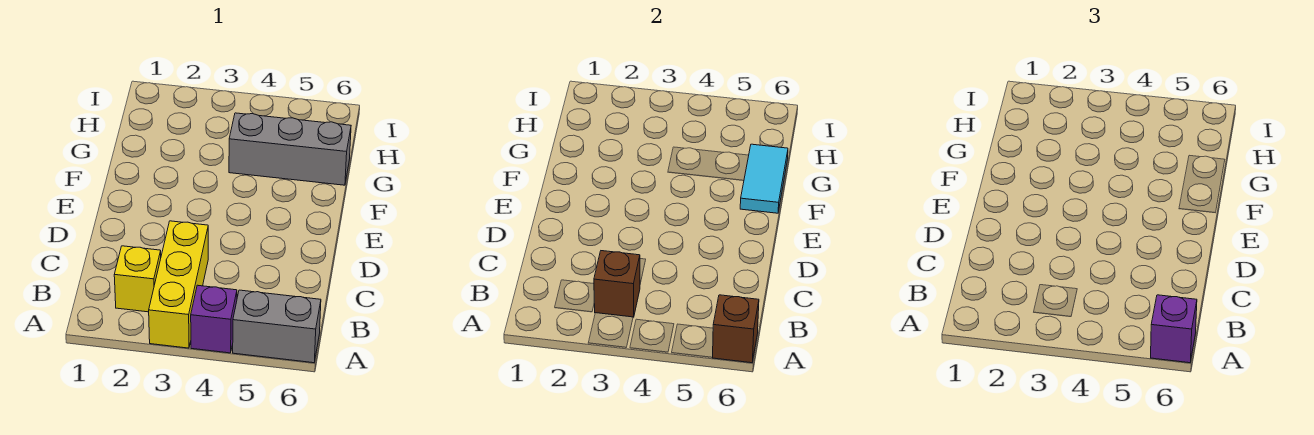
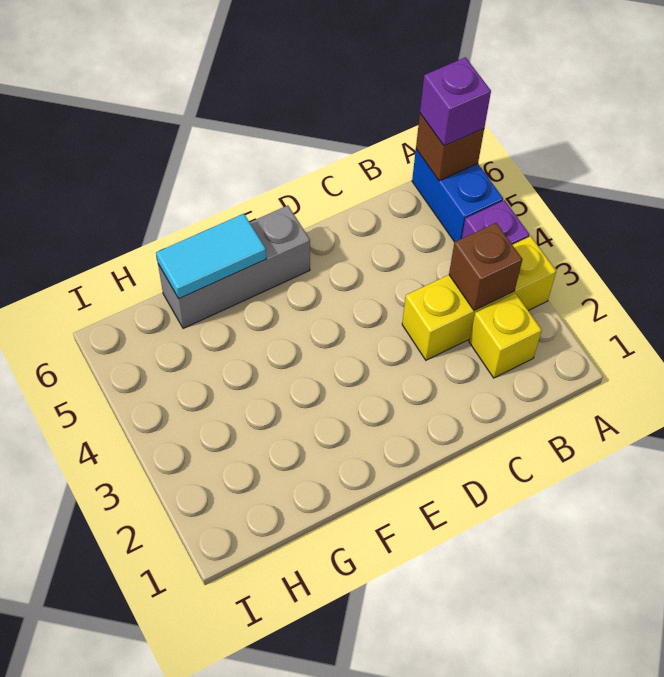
grey brick A5:A6 level 1 -> blue brick A5:A6 level 1
grey brick G4:G6 level 1 -> grey brick E6:G6 level 1

